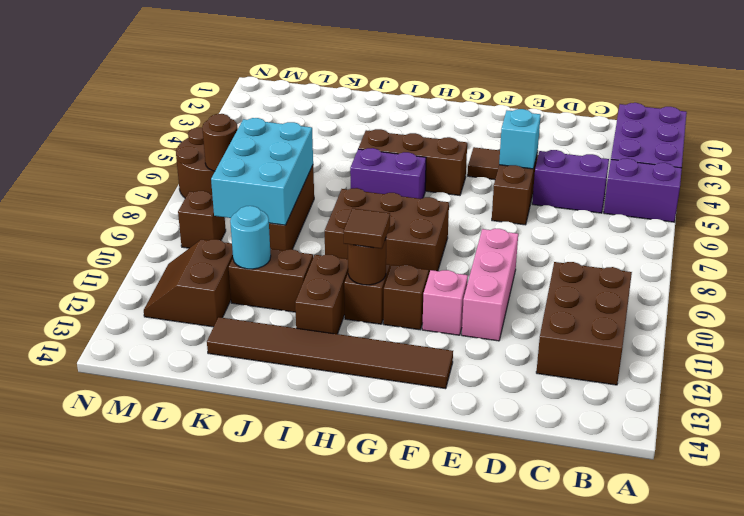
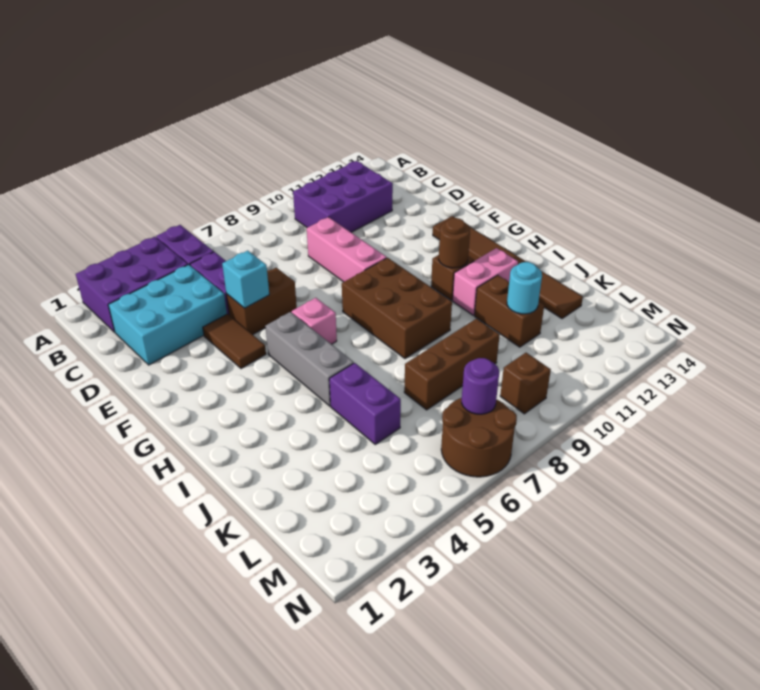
brown brick B10:C12 level 1 -> purple brick B10:C12 level 1
pink brick E9:E11 level 1 -> pink brick D9:F9 level 1
pink brick F11 level 1 -> pink brick G6 level 1
brown brick G5:I5 level 1 -> grey brick G5:I5 level 1
brown brick G11 level 1 -> none
purple brick H6:I6 level 1 -> purple brick J5:K5 level 1
brown tile H11 level 3 -> none
brown brick I11:I12 level 1 -> pink brick I11:I12 level 1
cyan brick K7:L9 level 2 -> cyan brick C2:D4 level 1
brown slope L11:M12 level 1 top L -> none
brown round brick M7 level 2 -> purple round brick M7 level 2

